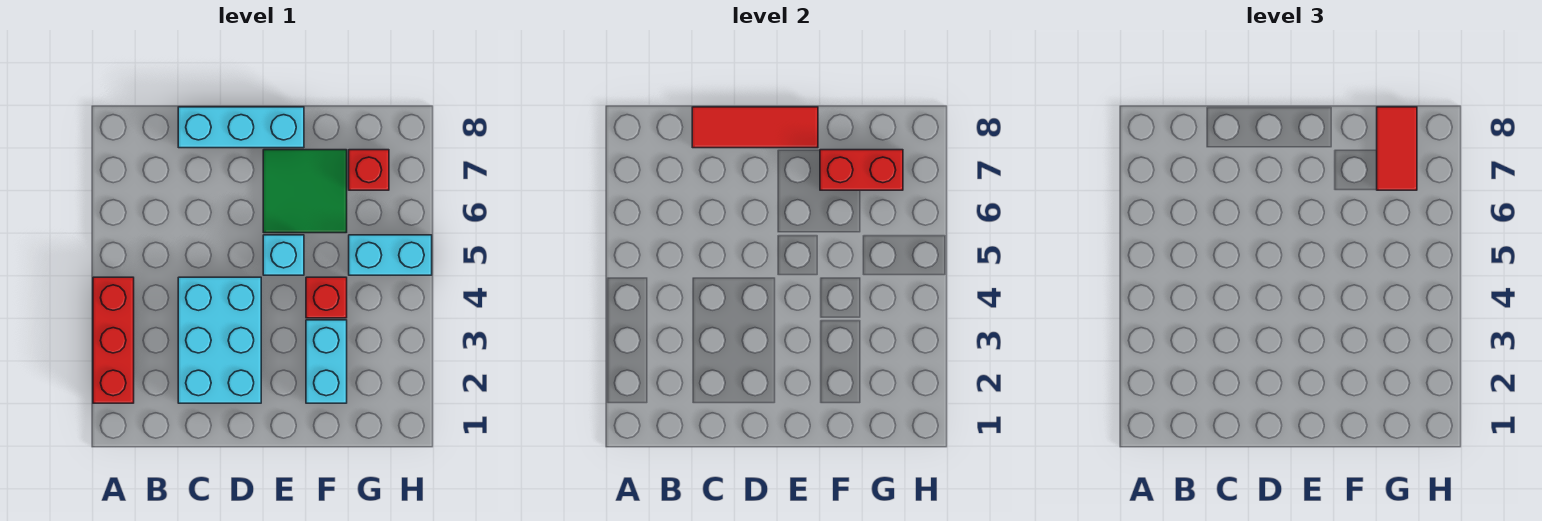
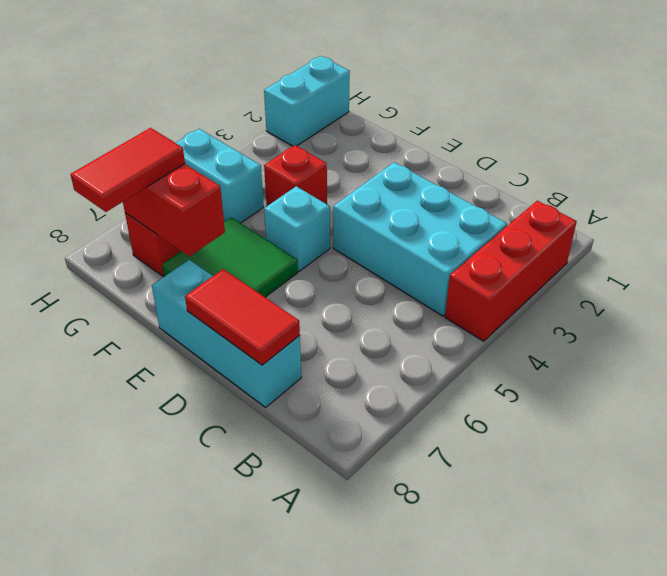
cyan brick C2:D4 level 1 -> cyan brick B3:D4 level 1
red tile C8:E8 level 2 -> red tile C8:D8 level 2
cyan brick F2:F3 level 1 -> cyan brick H1:H2 level 1

